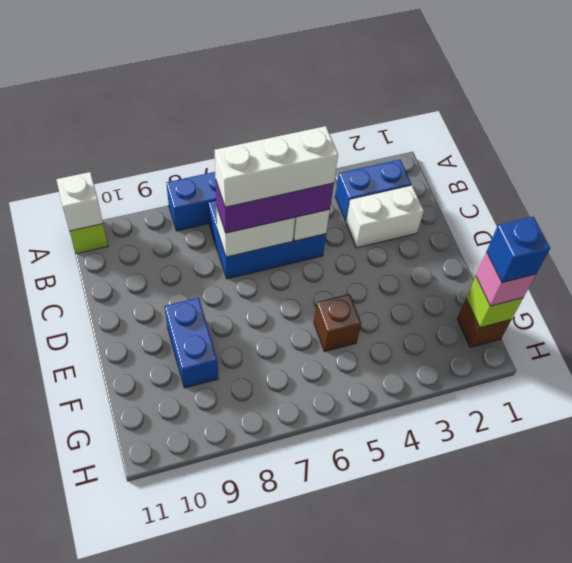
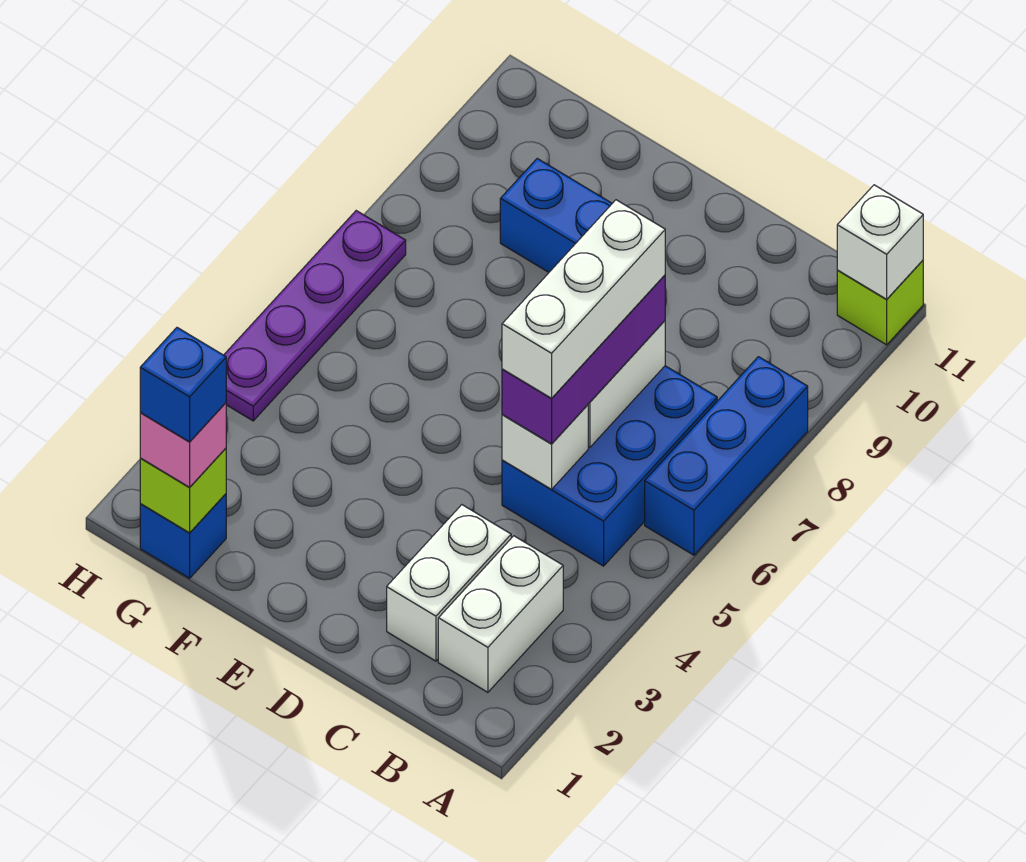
blue brick B2:B3 level 1 -> white brick B2:B3 level 1
brown brick F5 level 1 -> none
brown brick G1 level 1 -> blue brick G1 level 1
none -> purple plate H4:H7 level 1

